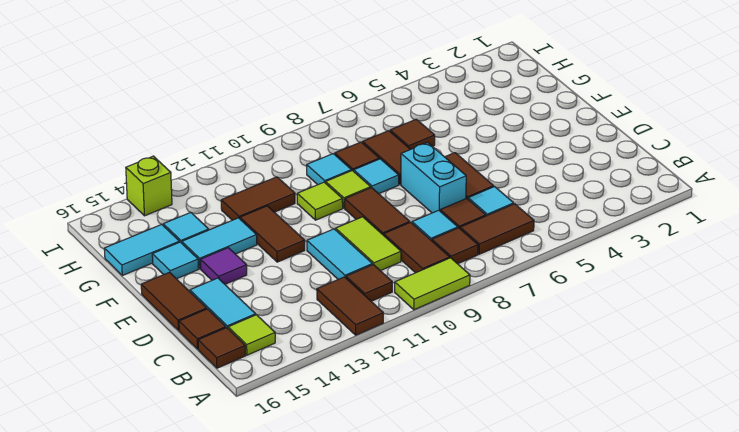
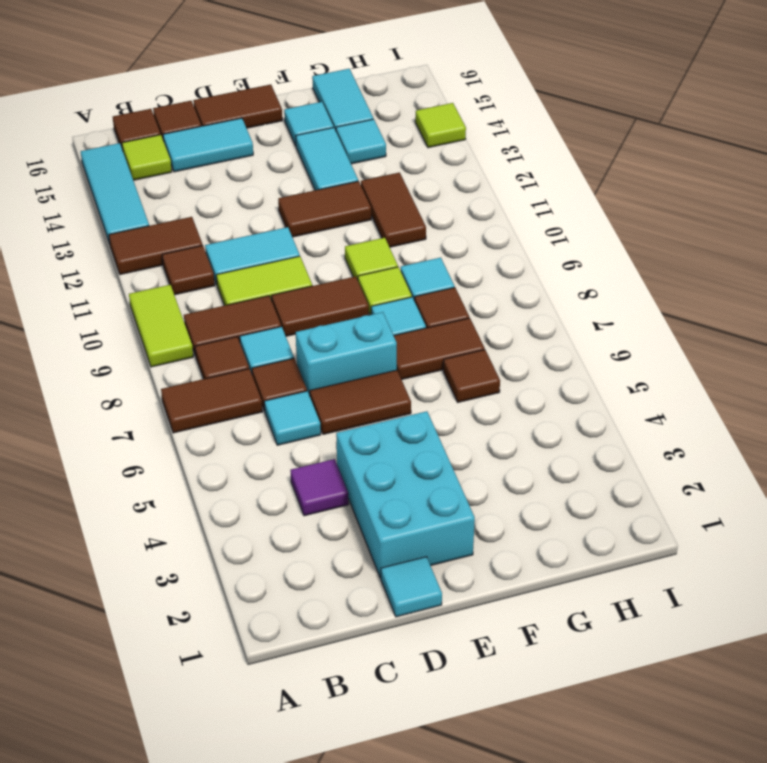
none -> cyan tile A13:A15 level 1
brown tile B6:B7 level 1 -> brown tile A7:B7 level 1
none -> cyan tile D1 level 1
none -> cyan brick D2:E4 level 1
purple tile E14 level 1 -> purple tile C4 level 1
lime brick I14 level 1 -> lime tile I14 level 1

